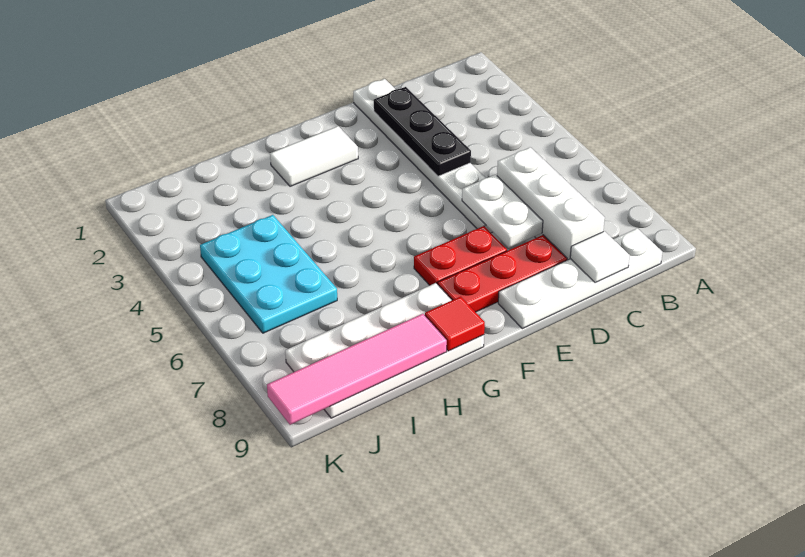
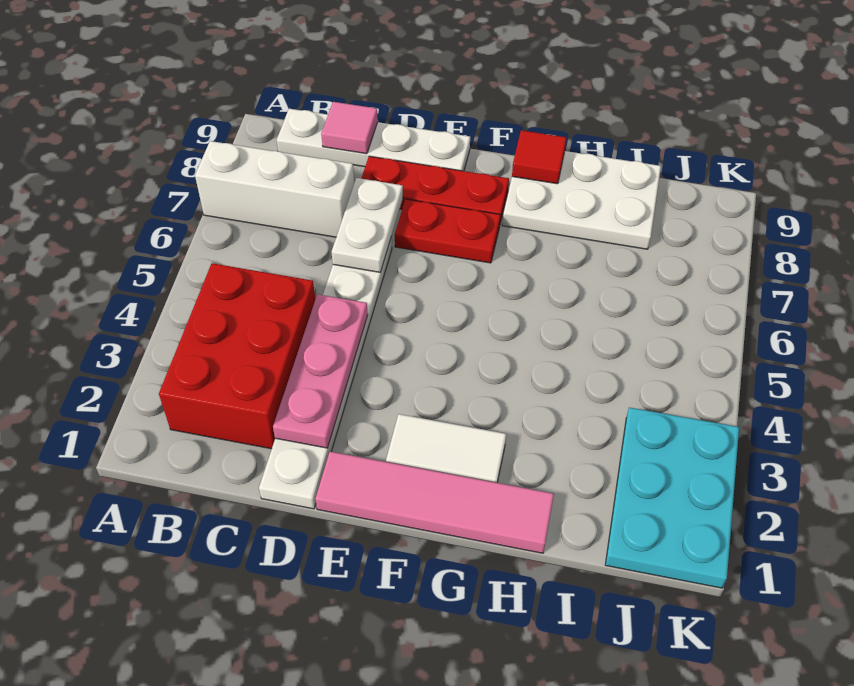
none -> red brick B2:C4 level 1
white brick C6:C8 level 1 -> white brick A7:C7 level 1
white tile C9 level 2 -> pink tile C9 level 2
black plate D2:D4 level 2 -> pink plate D2:D4 level 2
white plate G8:J9 level 1 -> white plate G8:I9 level 1
pink tile H9:K9 level 2 -> pink tile E1:H1 level 1
cyan plate I4:J6 level 1 -> cyan plate J1:K3 level 1

